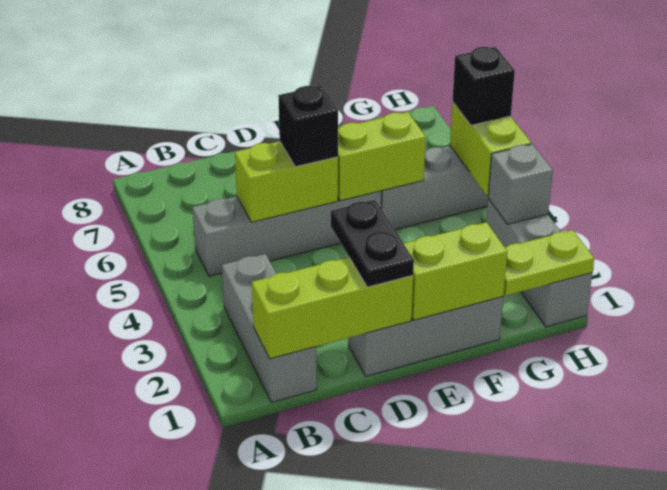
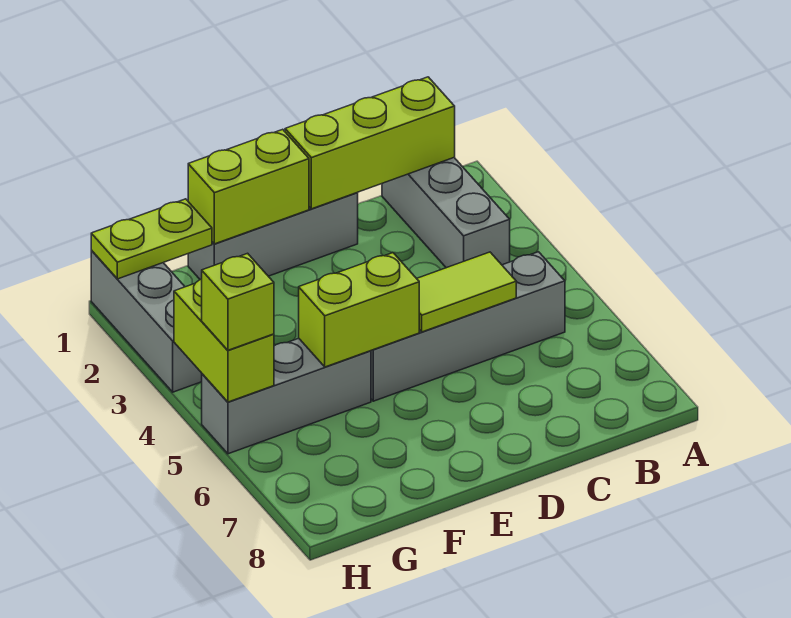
lime brick C5:D5 level 2 -> lime tile C5:D5 level 2
black plate D1:D2 level 3 -> none
black brick D5 level 3 -> none
grey brick H3 level 2 -> none
black brick H5 level 3 -> lime brick H5 level 3

